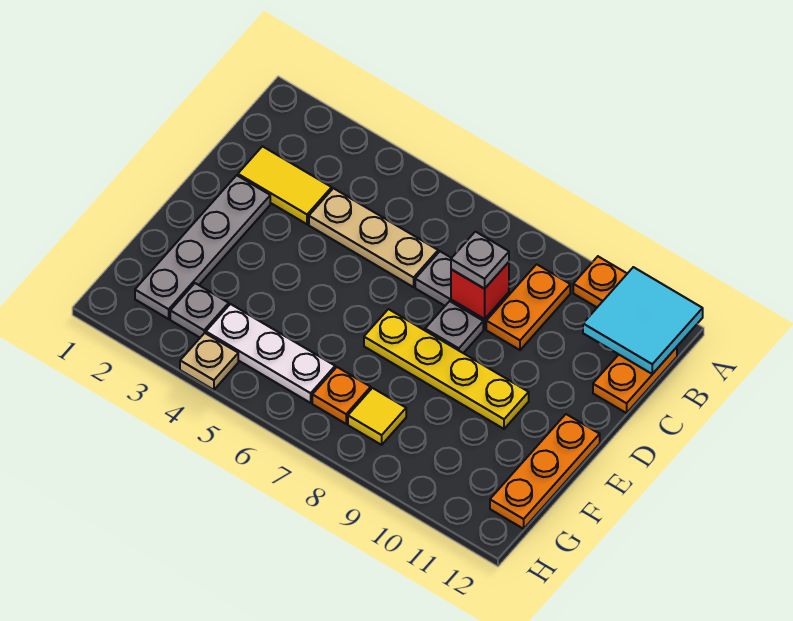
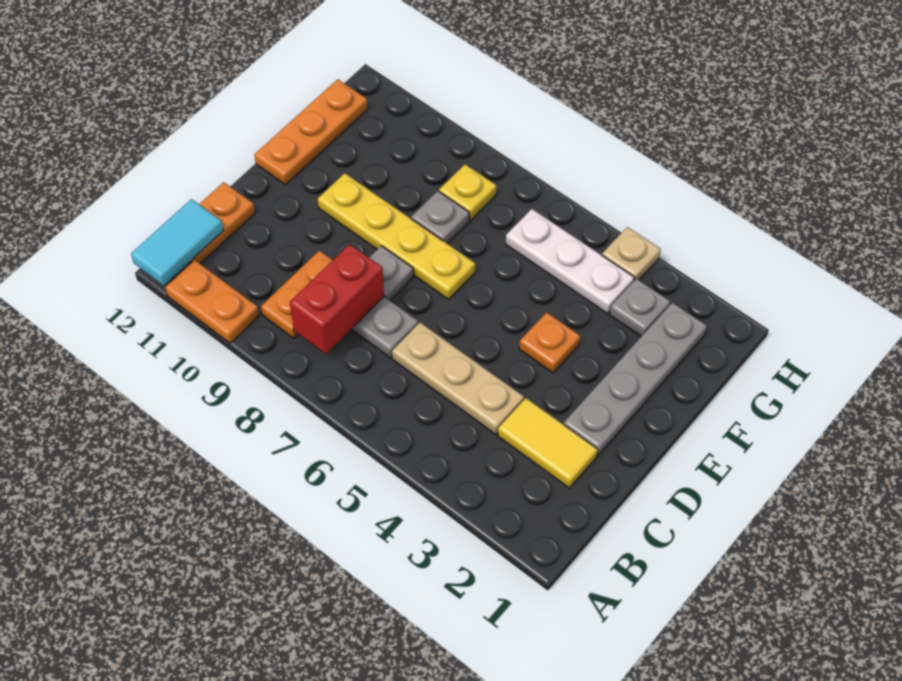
cyan tile A11:B12 level 2 -> cyan tile A12:B12 level 2
red brick C8 level 2 -> red brick B8:C8 level 2
grey plate C8 level 3 -> grey plate F8 level 1
orange plate G7 level 1 -> orange plate E4 level 1
yellow tile G8 level 1 -> yellow plate G8 level 1

